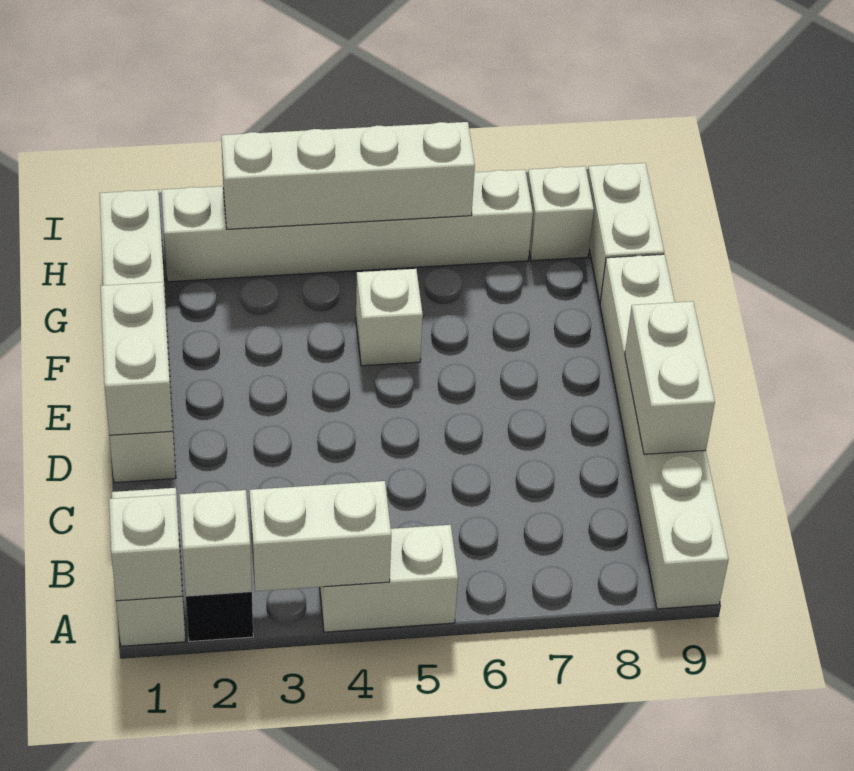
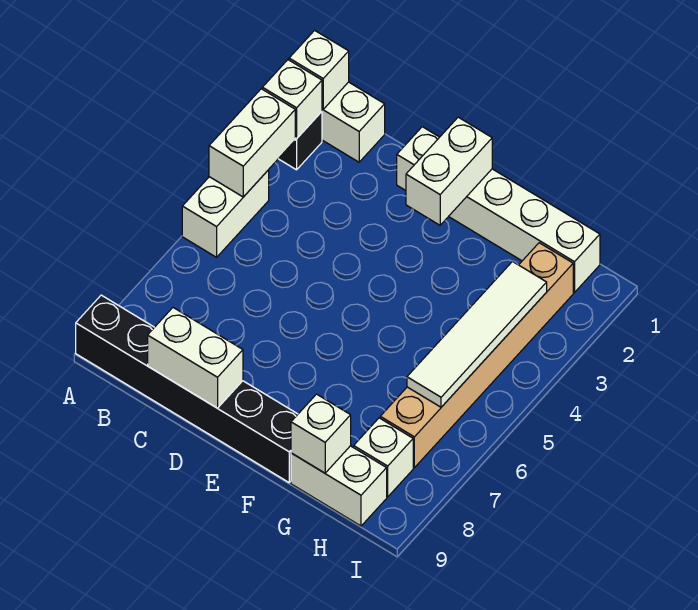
white brick A9:F9 level 1 -> black brick A9:F9 level 1
white brick D1:E1 level 2 -> white brick E1:E2 level 2
white brick F5 level 1 -> white brick G9 level 2
white brick H2:H7 level 1 -> tan brick H2:H7 level 1
white brick H3:H6 level 2 -> white tile H3:H6 level 2

